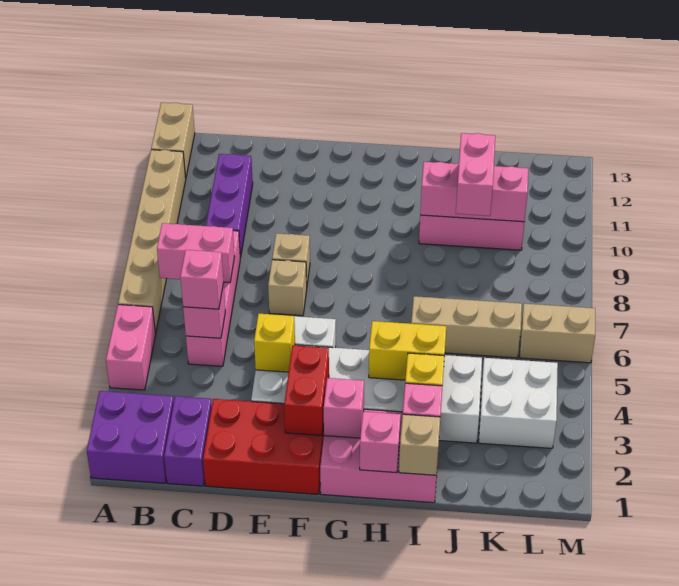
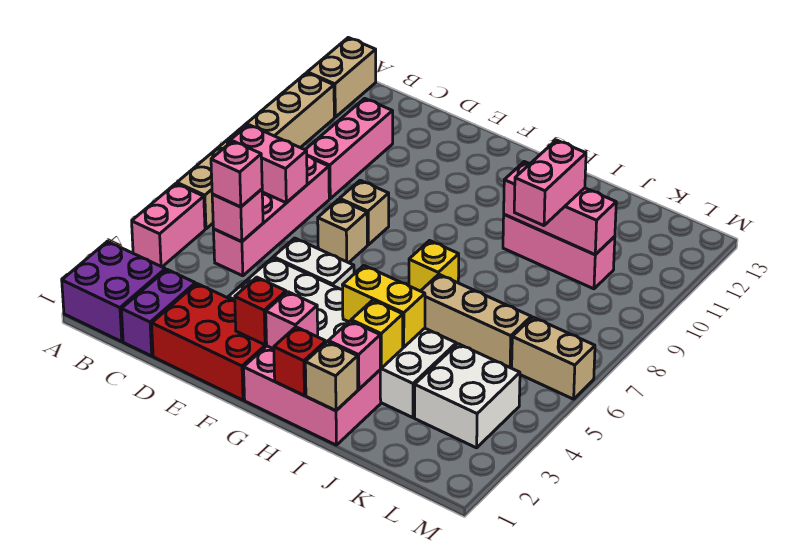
purple brick C9:C11 level 1 -> pink brick C9:C11 level 1
yellow brick E4 level 2 -> yellow brick H7 level 1
red brick F2:F3 level 2 -> red brick F2 level 2
pink brick H1 level 2 -> red brick H1 level 2

